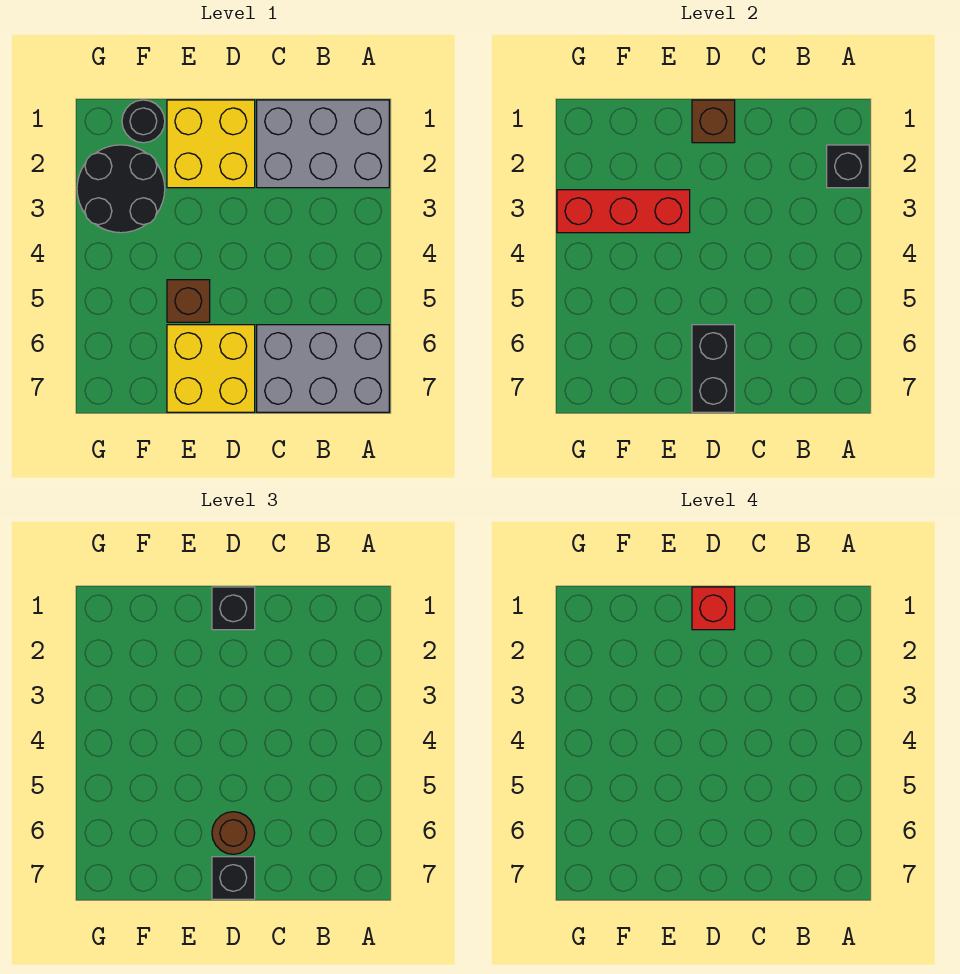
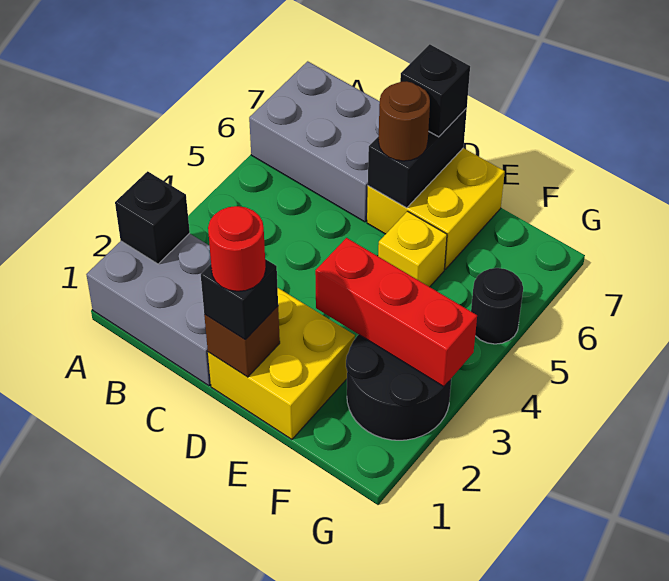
red brick D1 level 4 -> red round brick D1 level 4
brown brick E5 level 1 -> yellow brick E5 level 1
black round brick F1 level 1 -> black round brick G5 level 1

